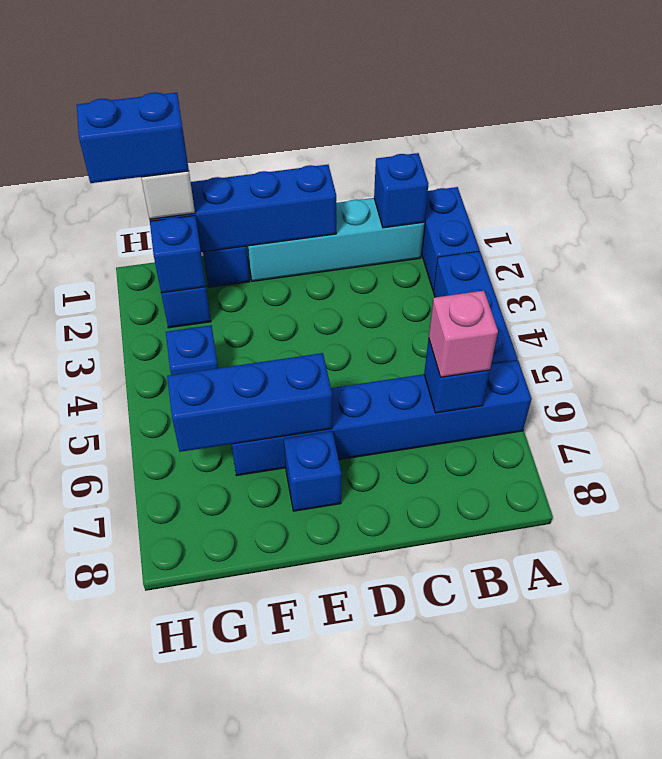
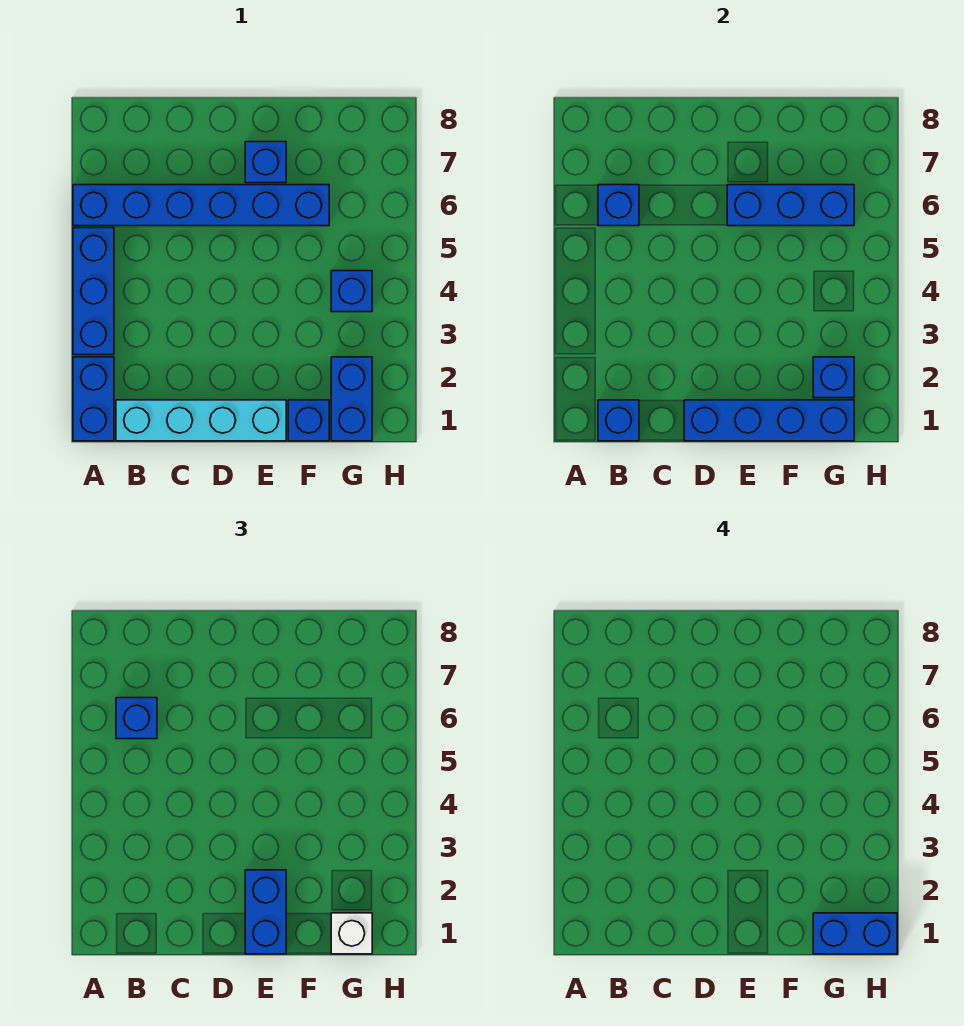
pink brick B6 level 3 -> blue brick B6 level 3
none -> blue brick E1:E2 level 3

